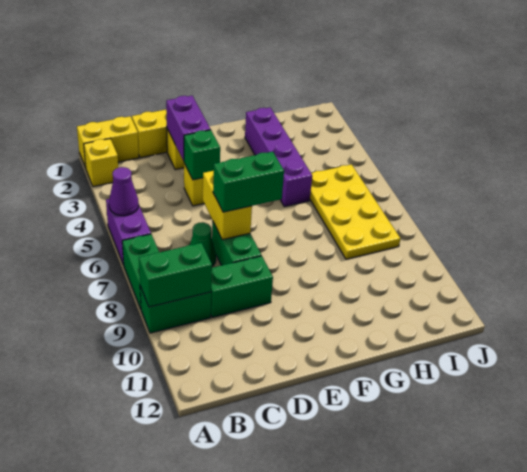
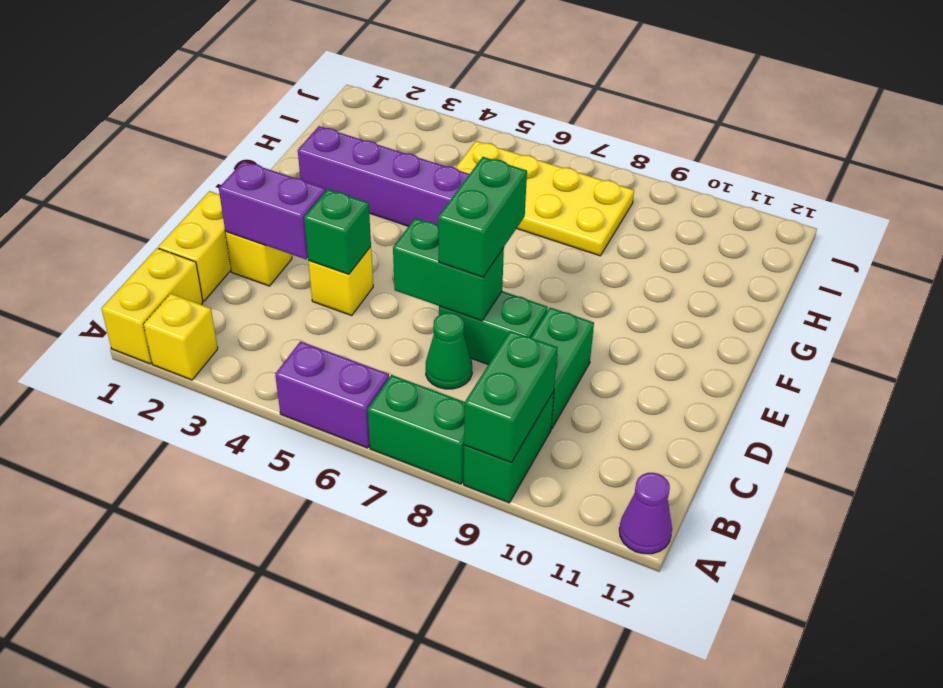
purple cone A5 level 2 -> purple cone A12 level 1
yellow brick D6:D7 level 2 -> green brick D6:D7 level 2

